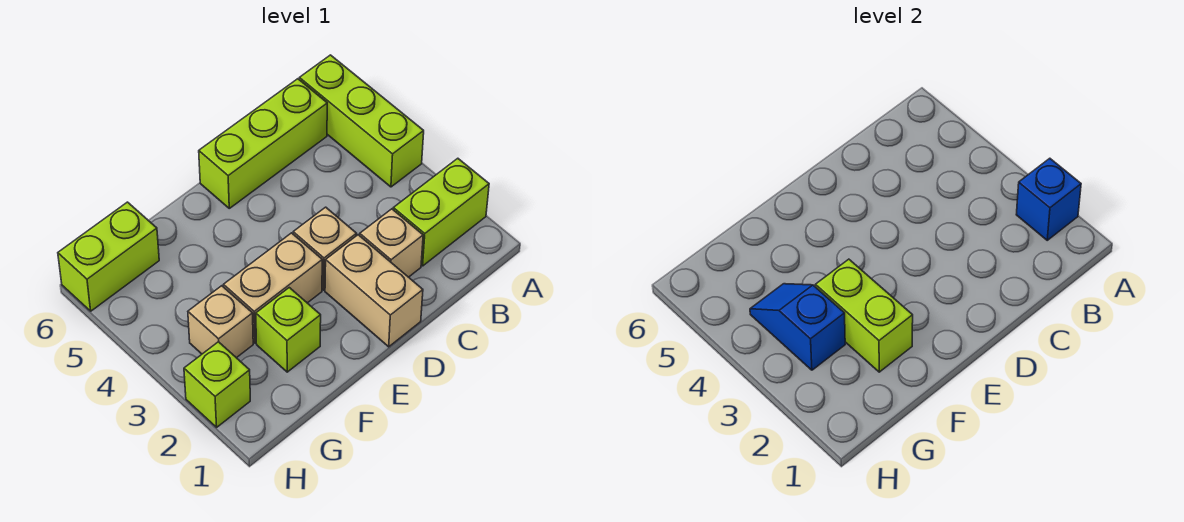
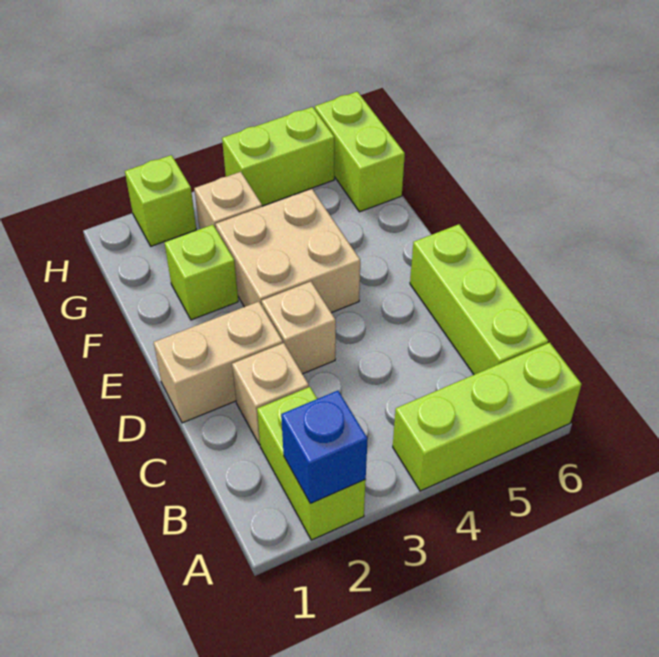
tan brick E3:F3 level 1 -> tan brick E3:F4 level 1
lime brick F2:F3 level 2 -> lime brick H4:H5 level 1
blue slope G3:G4 level 2 top 3 -> none

